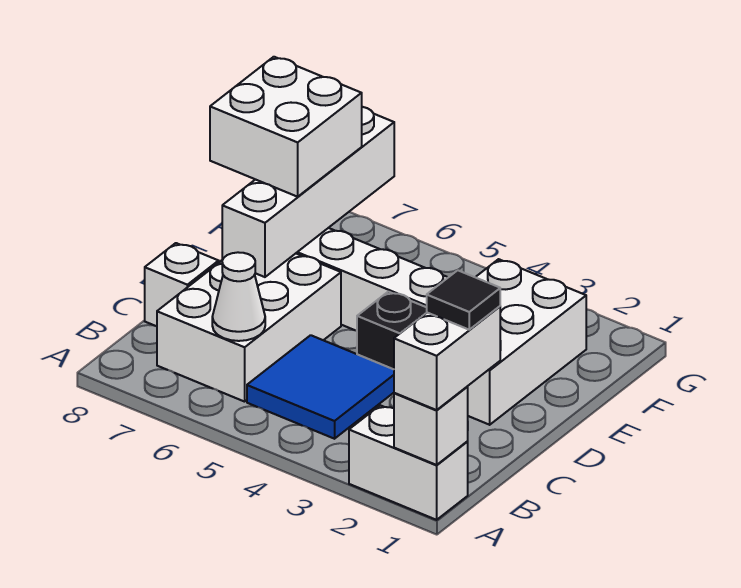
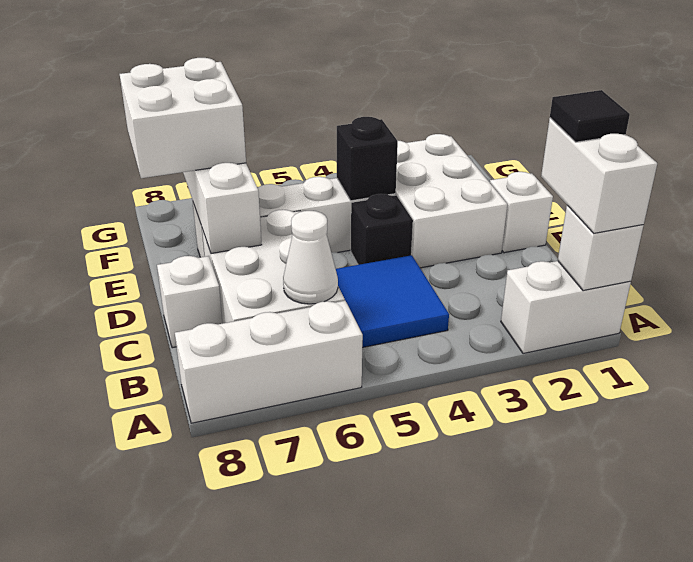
none -> white brick A6:A8 level 1
none -> white brick D1 level 1
none -> black brick E4 level 2

